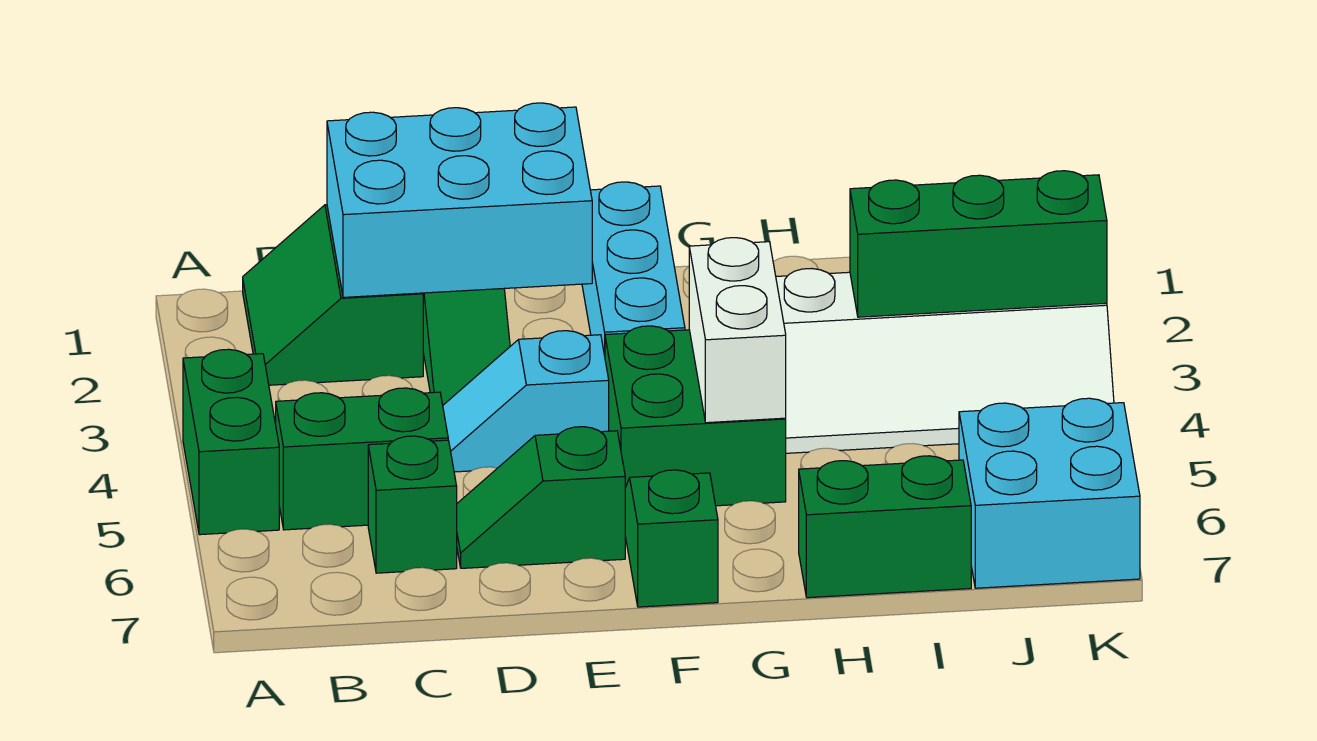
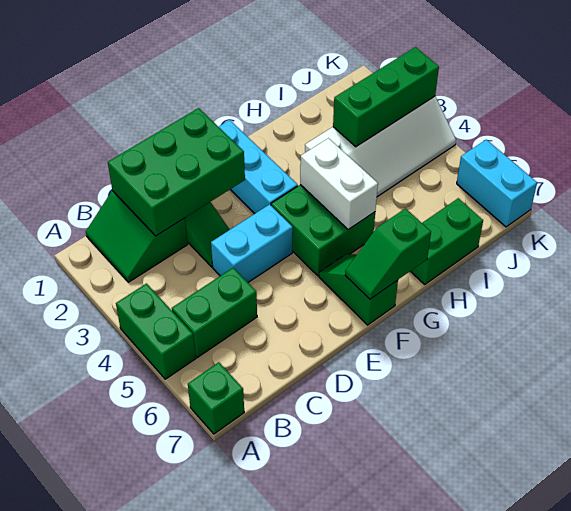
cyan brick C1:E2 level 2 -> green brick C1:E2 level 2
green brick C6 level 1 -> green brick A7 level 1
cyan slope D4:E4 level 1 top E -> cyan brick D4:E4 level 1
green slope D6:E6 level 1 top E -> green slope F7:G7 level 2 top G
cyan brick J6:K7 level 1 -> cyan brick K6:K7 level 1

